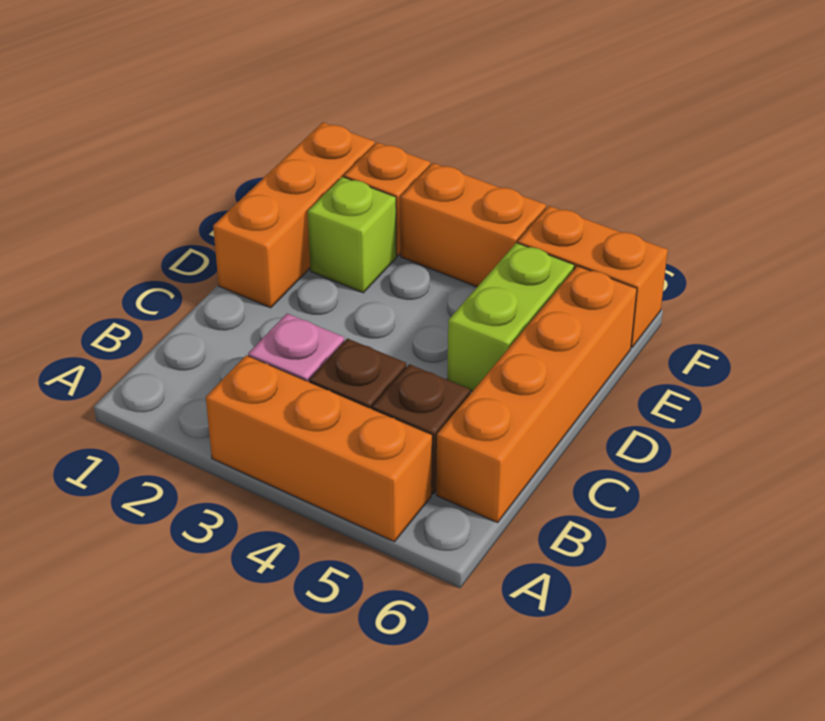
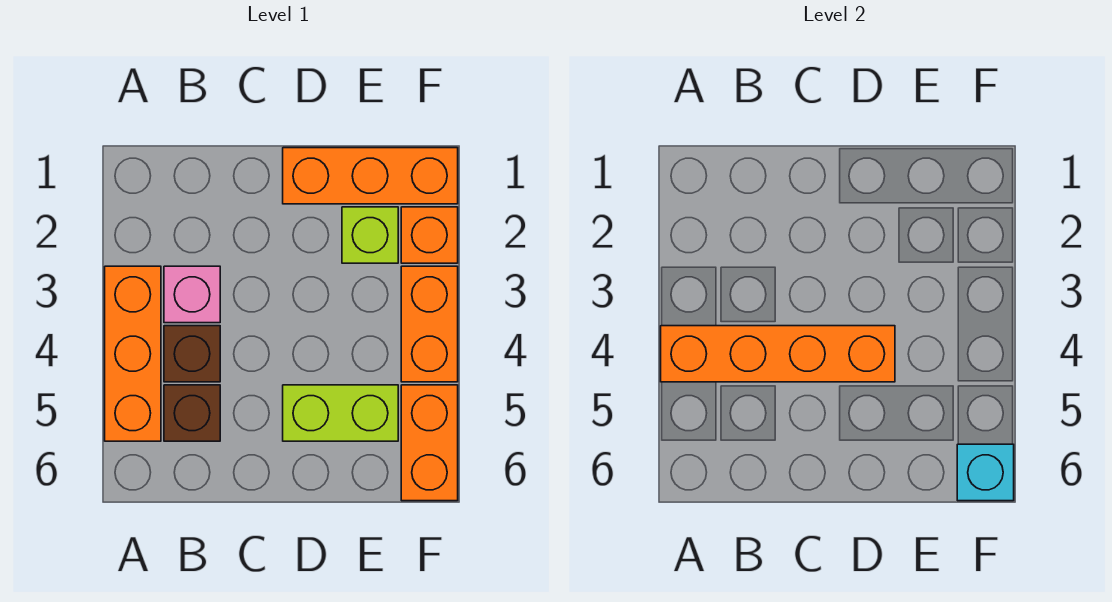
orange brick B6:E6 level 1 -> orange brick A4:D4 level 2
none -> cyan brick F6 level 2

